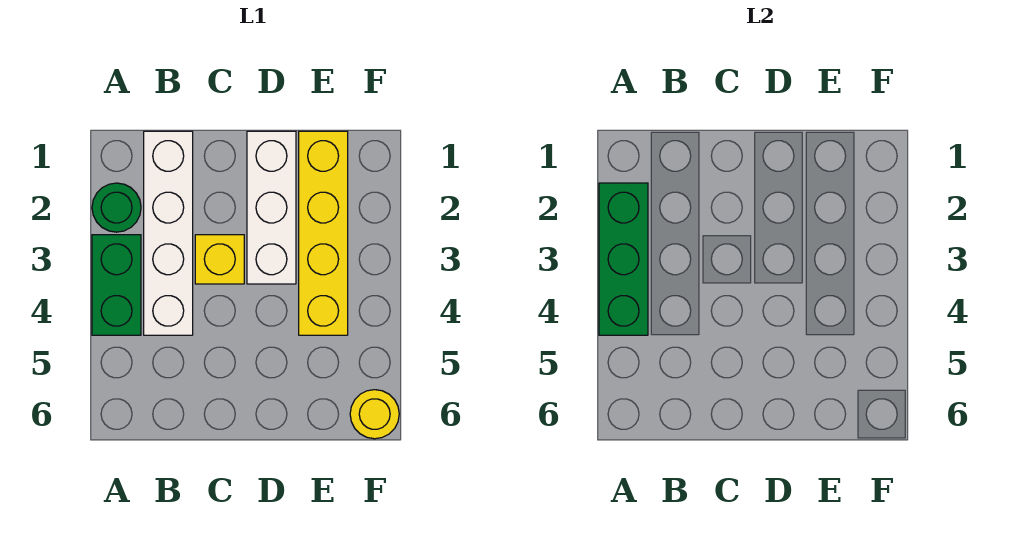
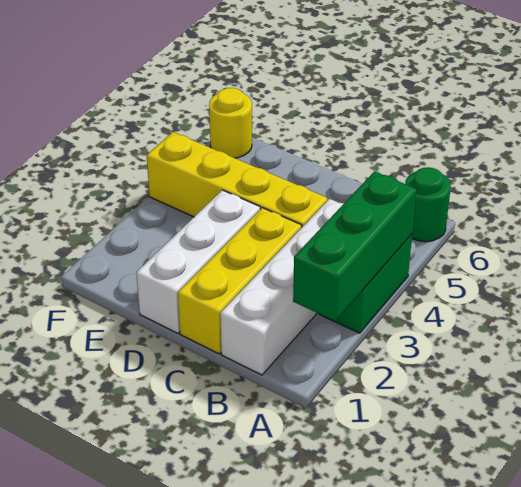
green round brick A2 level 1 -> green round brick A6 level 1
yellow brick C3 level 1 -> yellow brick C1:C3 level 1
yellow brick E1:E4 level 1 -> yellow brick C4:F4 level 1

